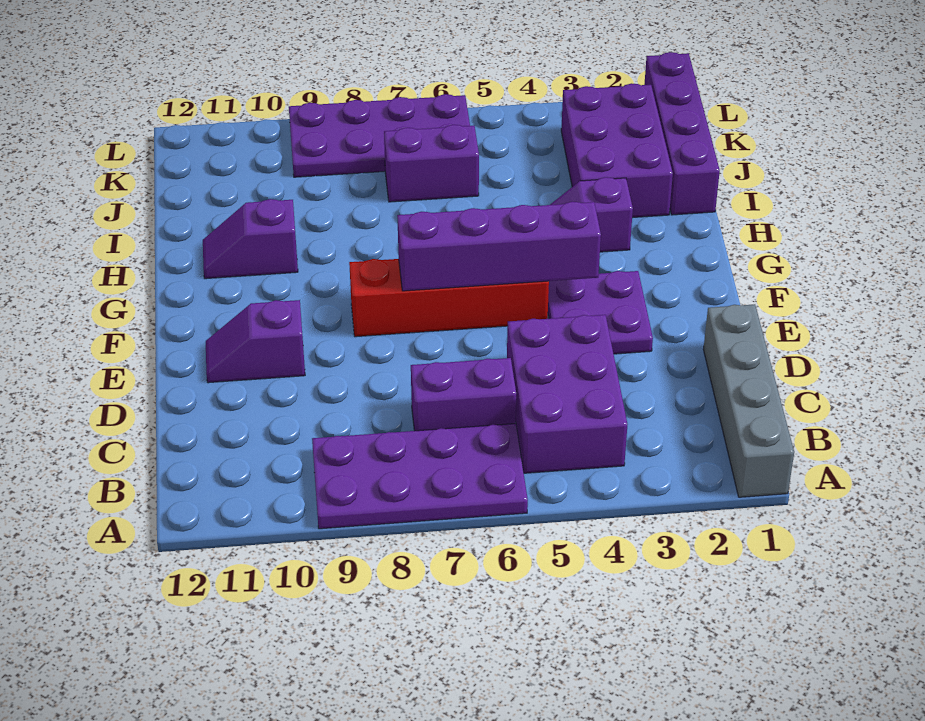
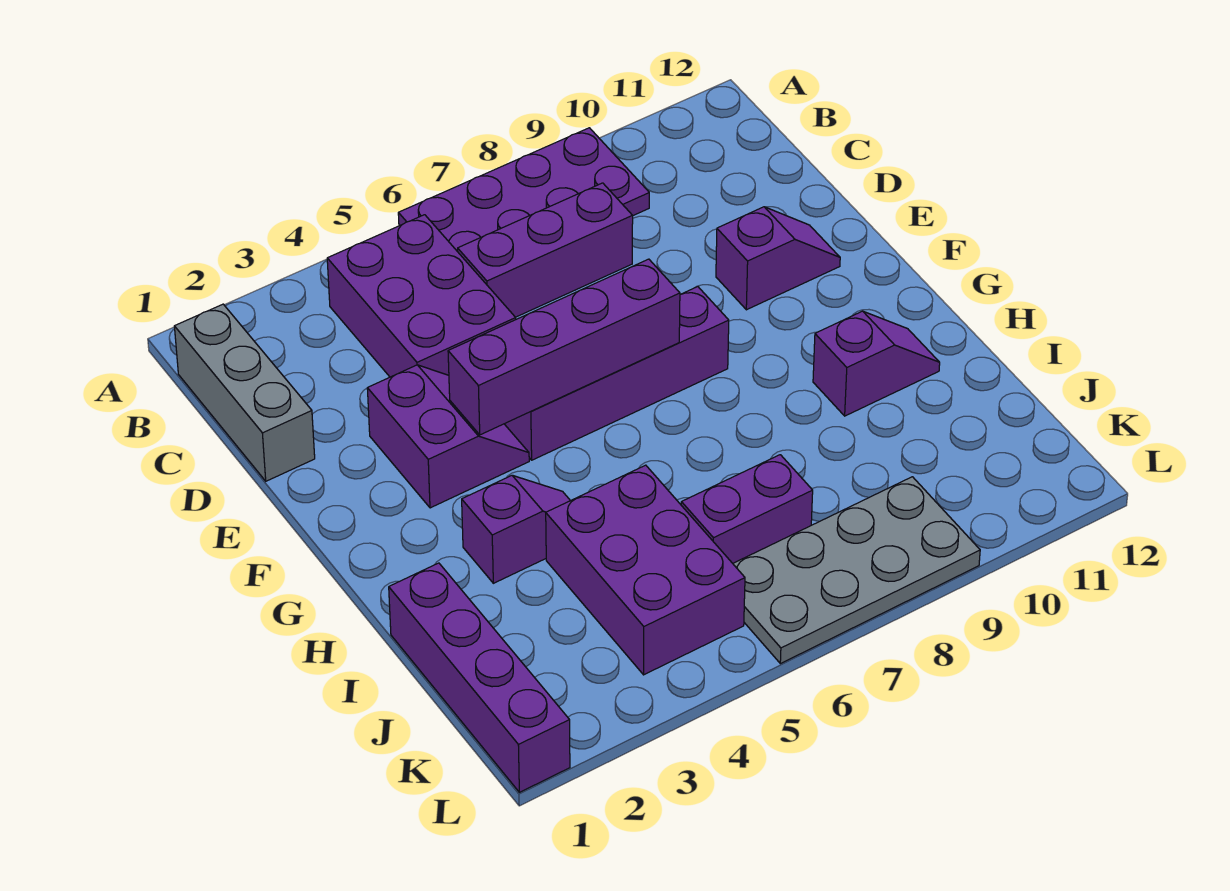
grey brick A1:D1 level 1 -> grey brick B1:D1 level 1
purple brick C6:C7 level 1 -> purple brick C6:C8 level 1
purple plate E3:F4 level 1 -> purple slope E3:F4 level 1 top 3
red brick F5:F8 level 1 -> purple brick F5:F8 level 1
purple brick I2:K3 level 1 -> purple brick I4:K5 level 1
purple plate K6:L9 level 1 -> grey plate K6:L9 level 1

